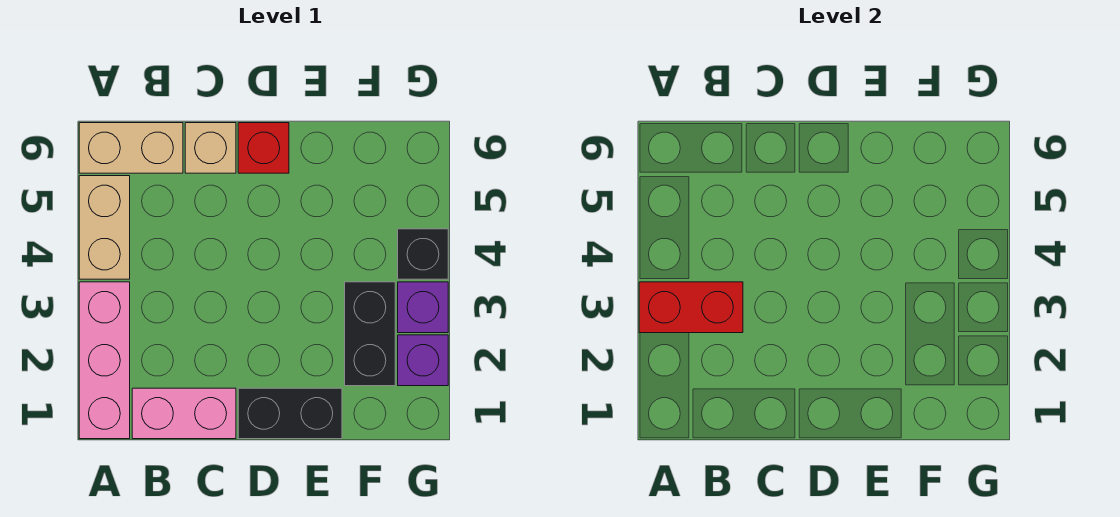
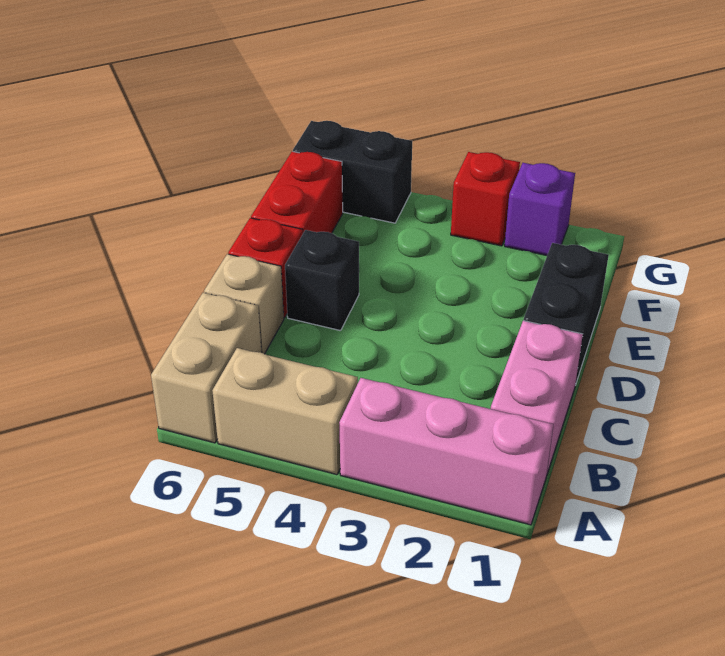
red brick A3:B3 level 2 -> red brick E6:F6 level 1
black brick F2:F3 level 1 -> black brick G5:G6 level 1
purple brick G3 level 1 -> red brick G3 level 1
black brick G4 level 1 -> black brick D5 level 1

